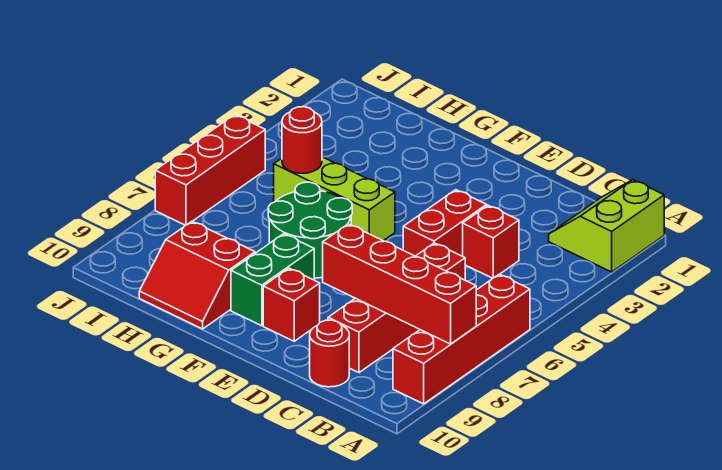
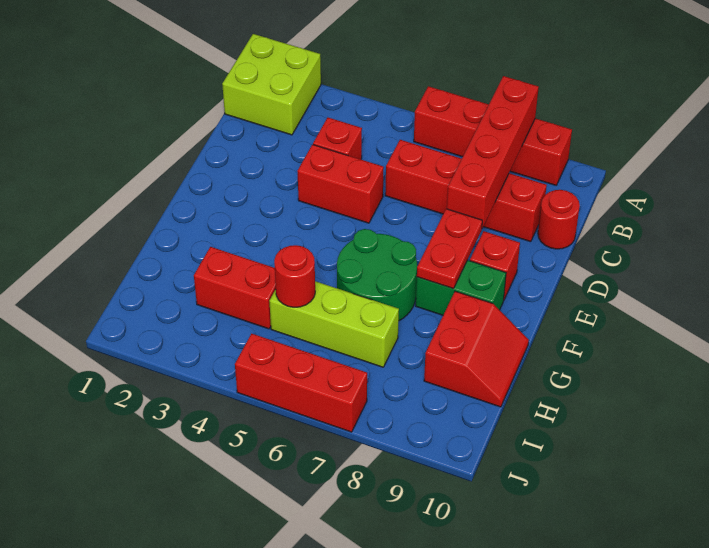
lime slope A1:B2 level 1 top A -> lime brick A1:B2 level 1
none -> red plate E8:F8 level 2
lime brick F5:H5 level 1 -> lime brick H5:H7 level 1
none -> red brick H3:H4 level 1

